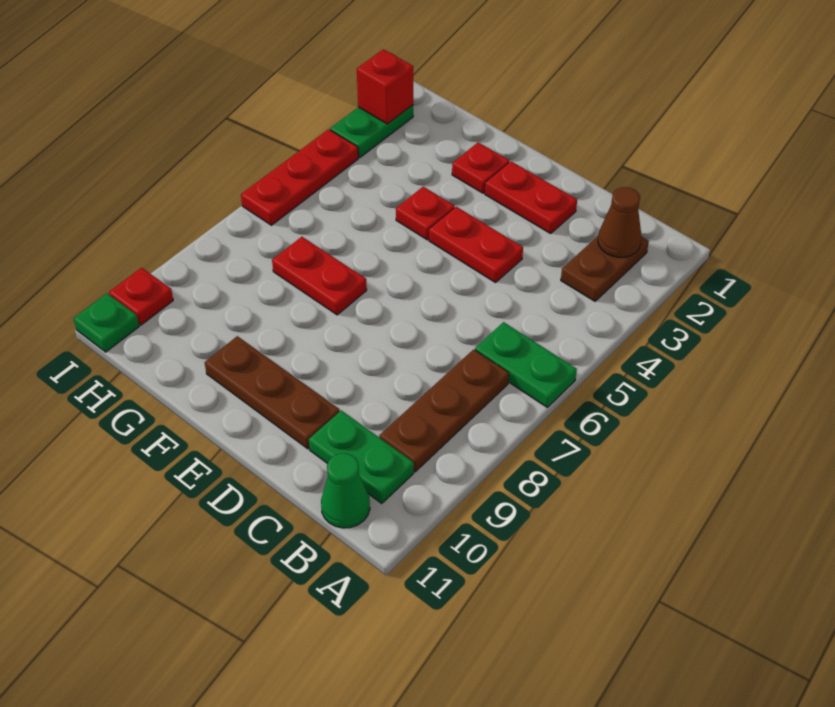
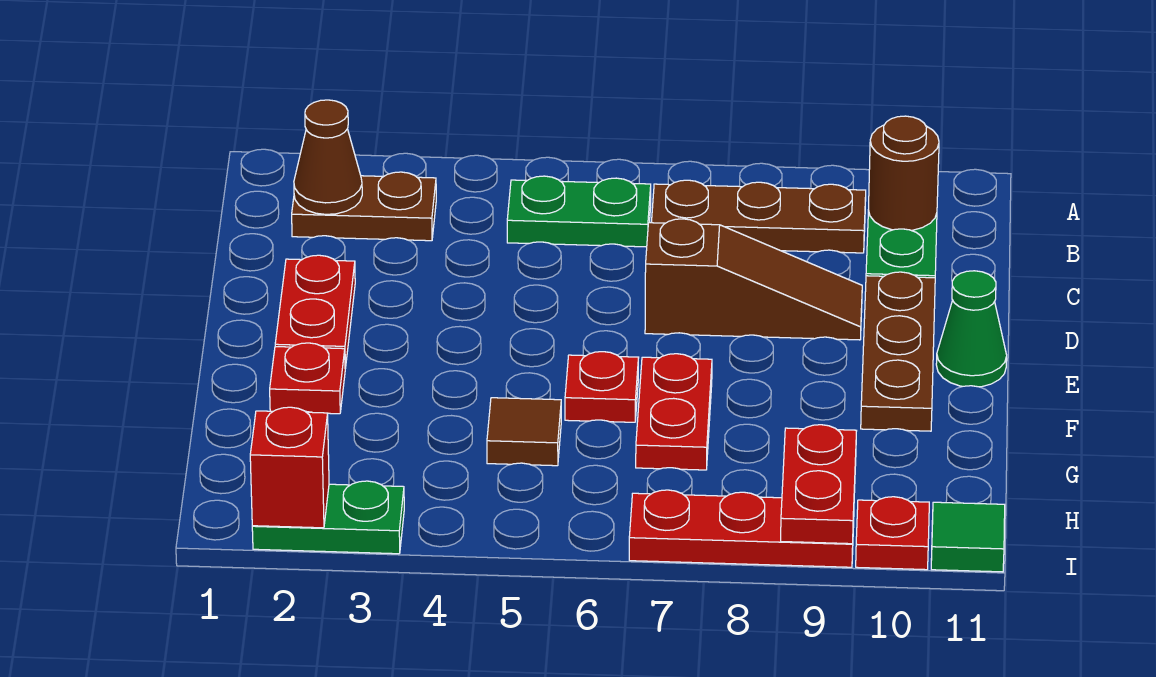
green plate A6:B6 level 1 -> green plate B5:B6 level 1
none -> brown round brick B10 level 2
green cone B11 level 1 -> green cone E11 level 1
red plate D4:E4 level 1 -> red plate H9:I9 level 2
none -> brown slope D7:D9 level 1 top 7
red plate F4 level 1 -> red plate F6 level 1
none -> brown tile G5 level 1
red plate I4:I6 level 1 -> red plate I7:I9 level 1
green plate I11 level 1 -> green tile I11 level 1

